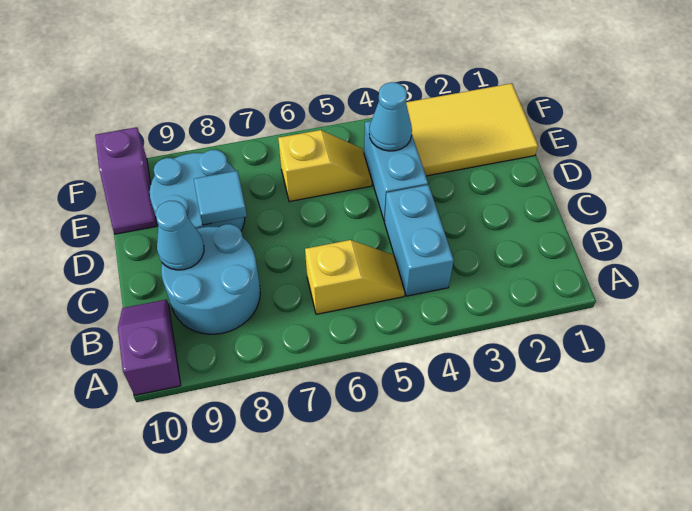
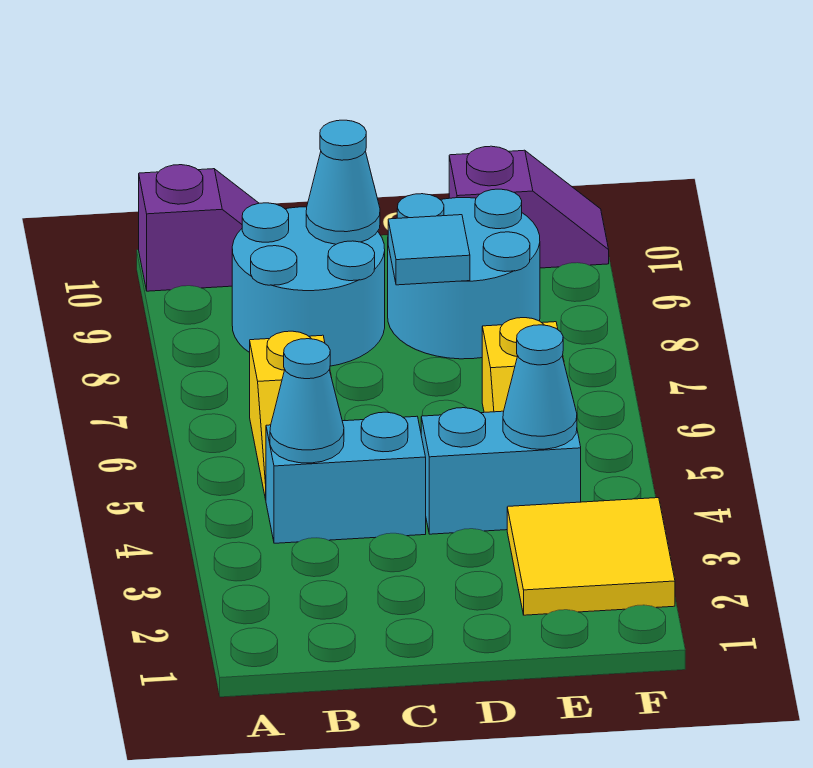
none -> cyan cone B4 level 2
yellow tile E1:F3 level 1 -> yellow tile E2:F3 level 1
purple slope E10:F10 level 1 top F -> purple slope E10:F10 level 1 top E

